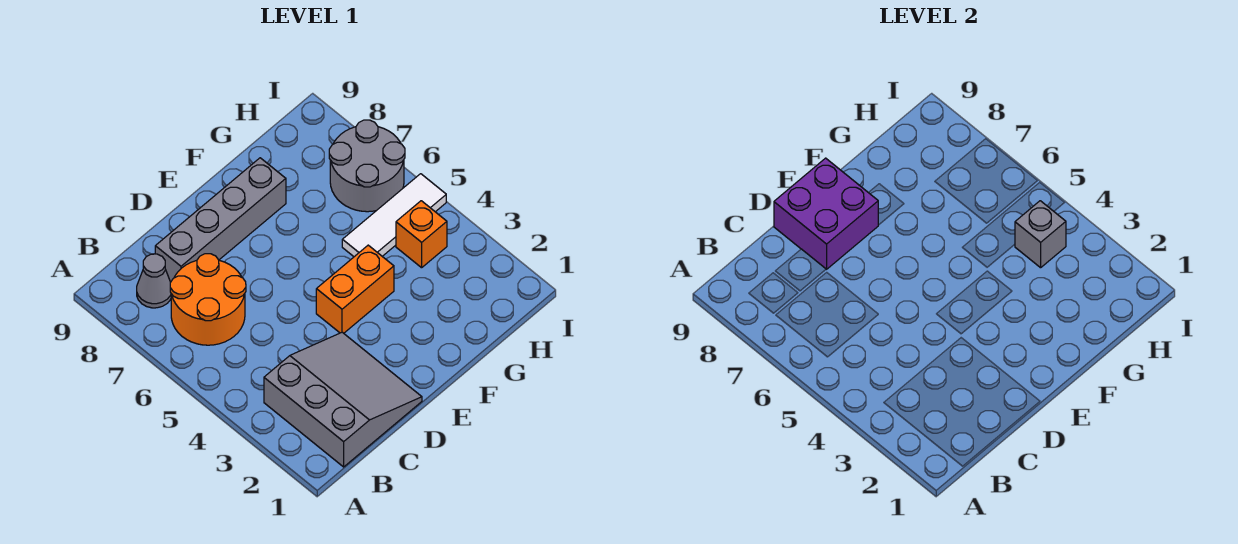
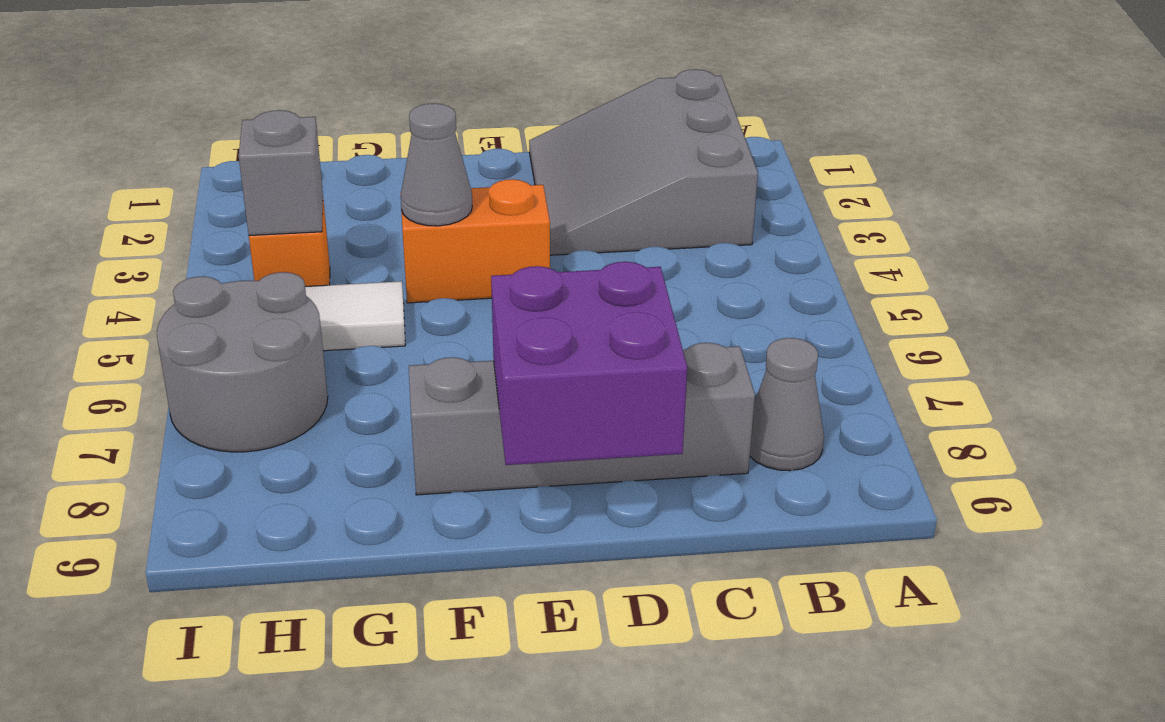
orange round brick B6:C7 level 1 -> none
none -> grey cone F4 level 2

